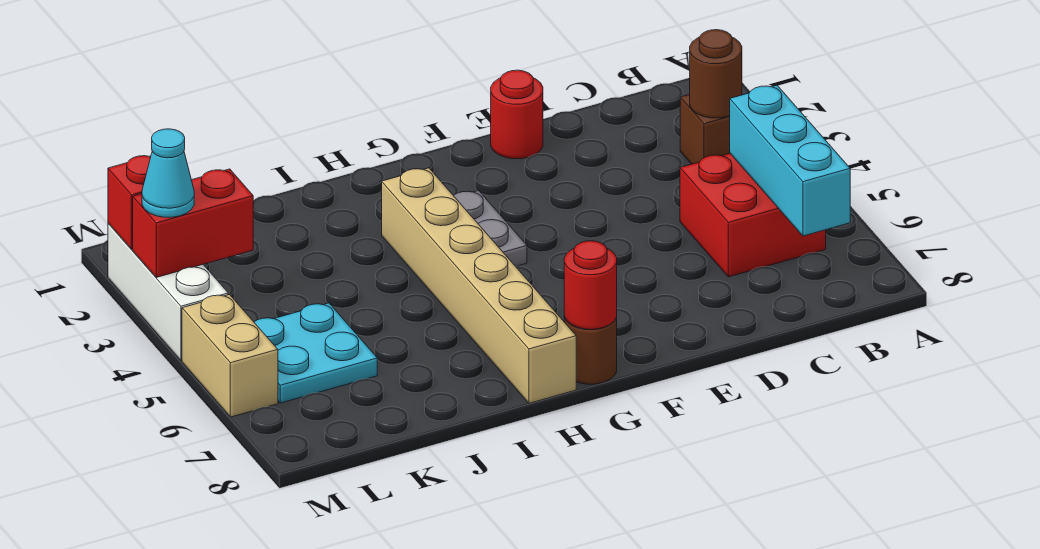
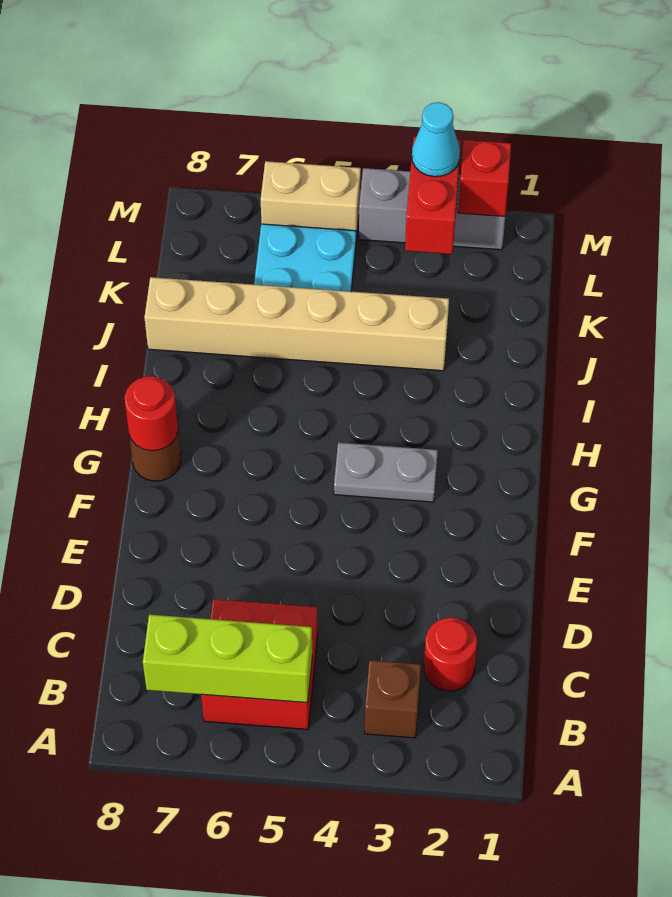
brown round brick B3 level 2 -> none
cyan brick B5:B7 level 2 -> lime brick B5:B7 level 2
red round brick E1 level 1 -> red round brick C2 level 1
tan brick H3:H8 level 1 -> tan brick J3:J8 level 1
white brick M2:M4 level 1 -> grey brick M2:M4 level 1

